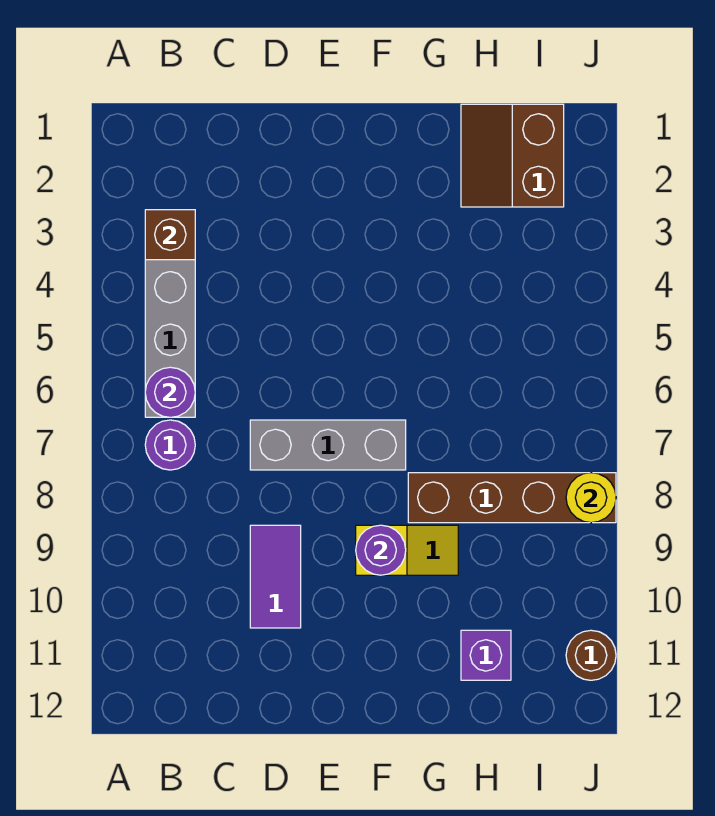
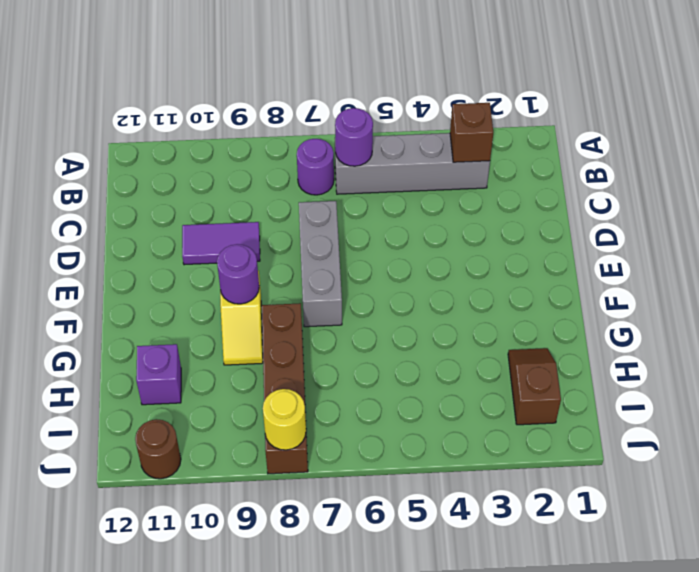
brown slope H1:I2 level 1 top I -> brown slope H2:I2 level 1 top I

